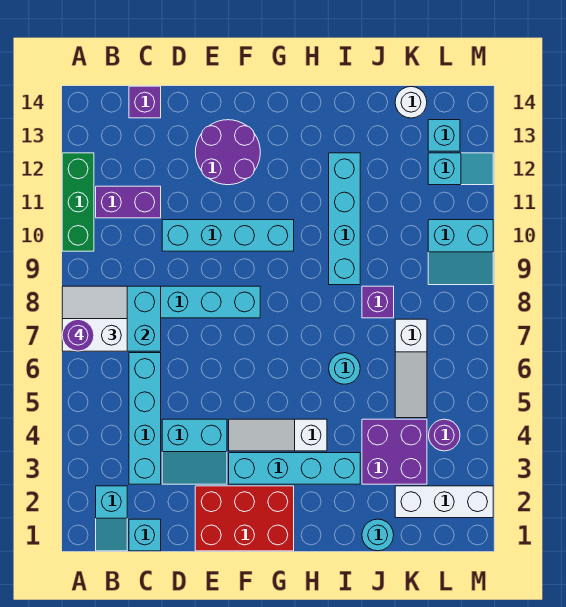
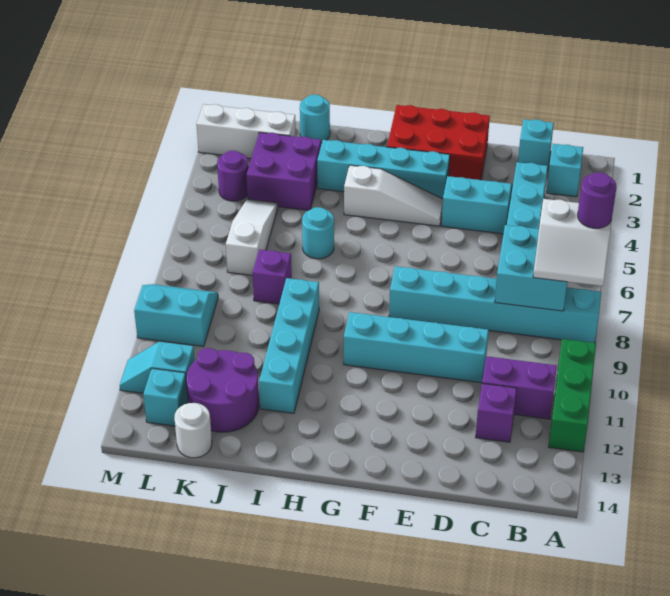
purple brick C14 level 1 -> purple brick C12 level 1
purple round brick E12:F13 level 1 -> purple round brick J12:K13 level 1

